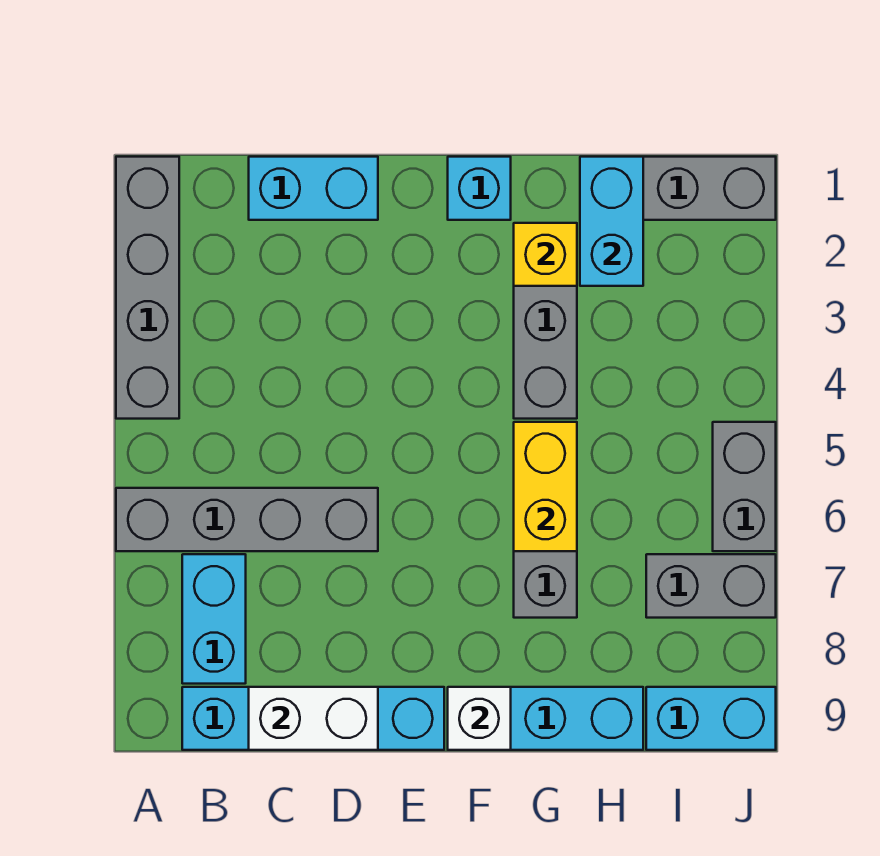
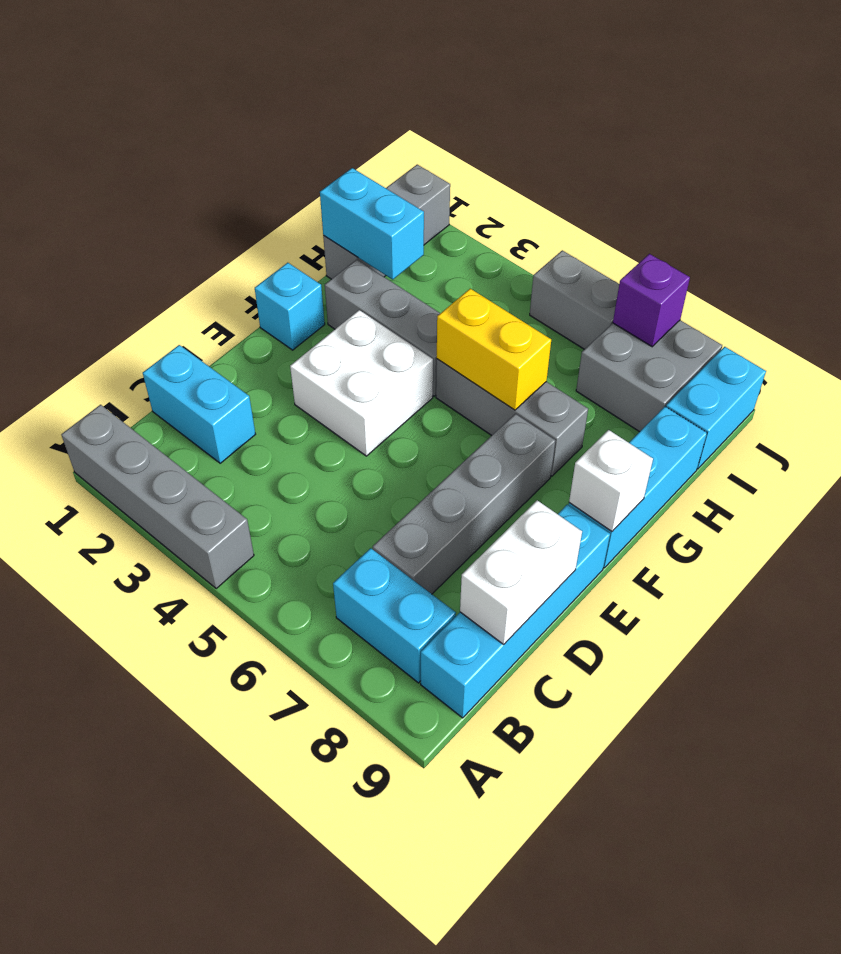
grey brick A6:D6 level 1 -> grey brick C7:F7 level 1
cyan brick C1:D1 level 1 -> cyan brick C1:C2 level 1
none -> white brick E3:F4 level 1
yellow brick G2 level 2 -> none
grey brick I7:J7 level 1 -> grey brick I7:J8 level 1
none -> purple brick J7 level 2

